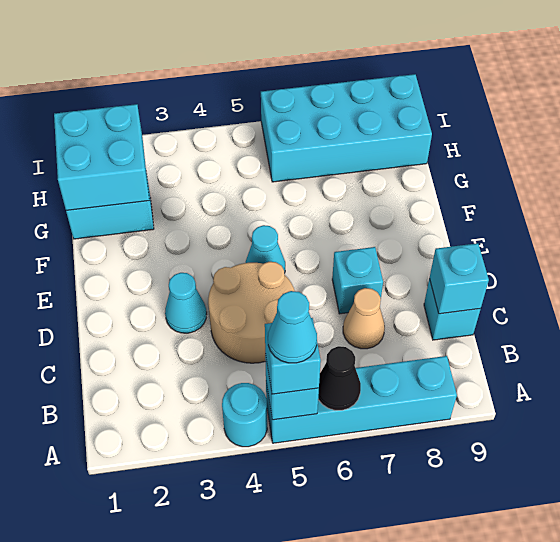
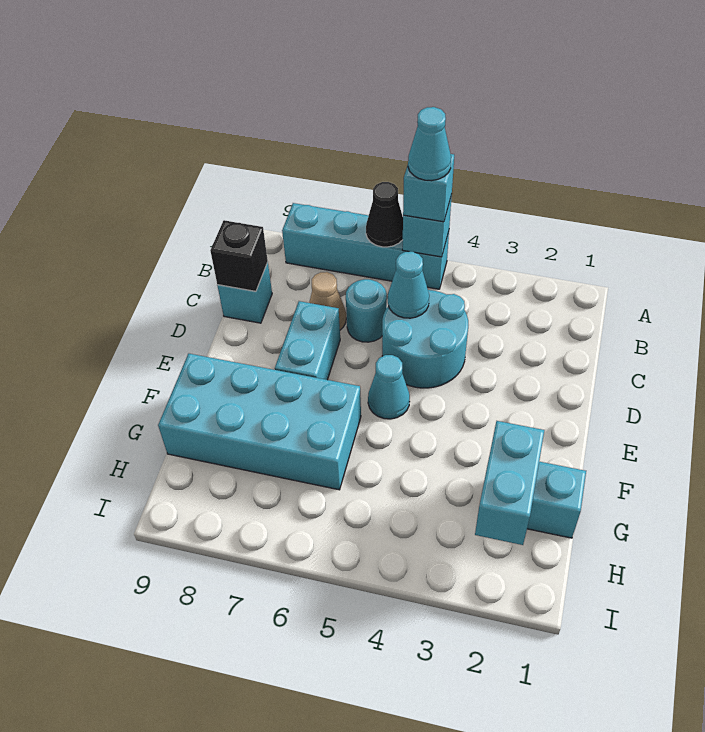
cyan round brick A4 level 1 -> cyan round brick C6 level 1
tan round brick C4:D5 level 1 -> cyan round brick C4:D5 level 1
cyan brick C9 level 2 -> black brick C9 level 2
cyan cone D3 level 1 -> cyan cone C5 level 2
cyan brick D7 level 1 -> cyan brick D7:E7 level 1
cyan brick G1:H2 level 2 -> cyan brick G2:H2 level 2
cyan brick H6:I9 level 1 -> cyan brick F6:G9 level 1

